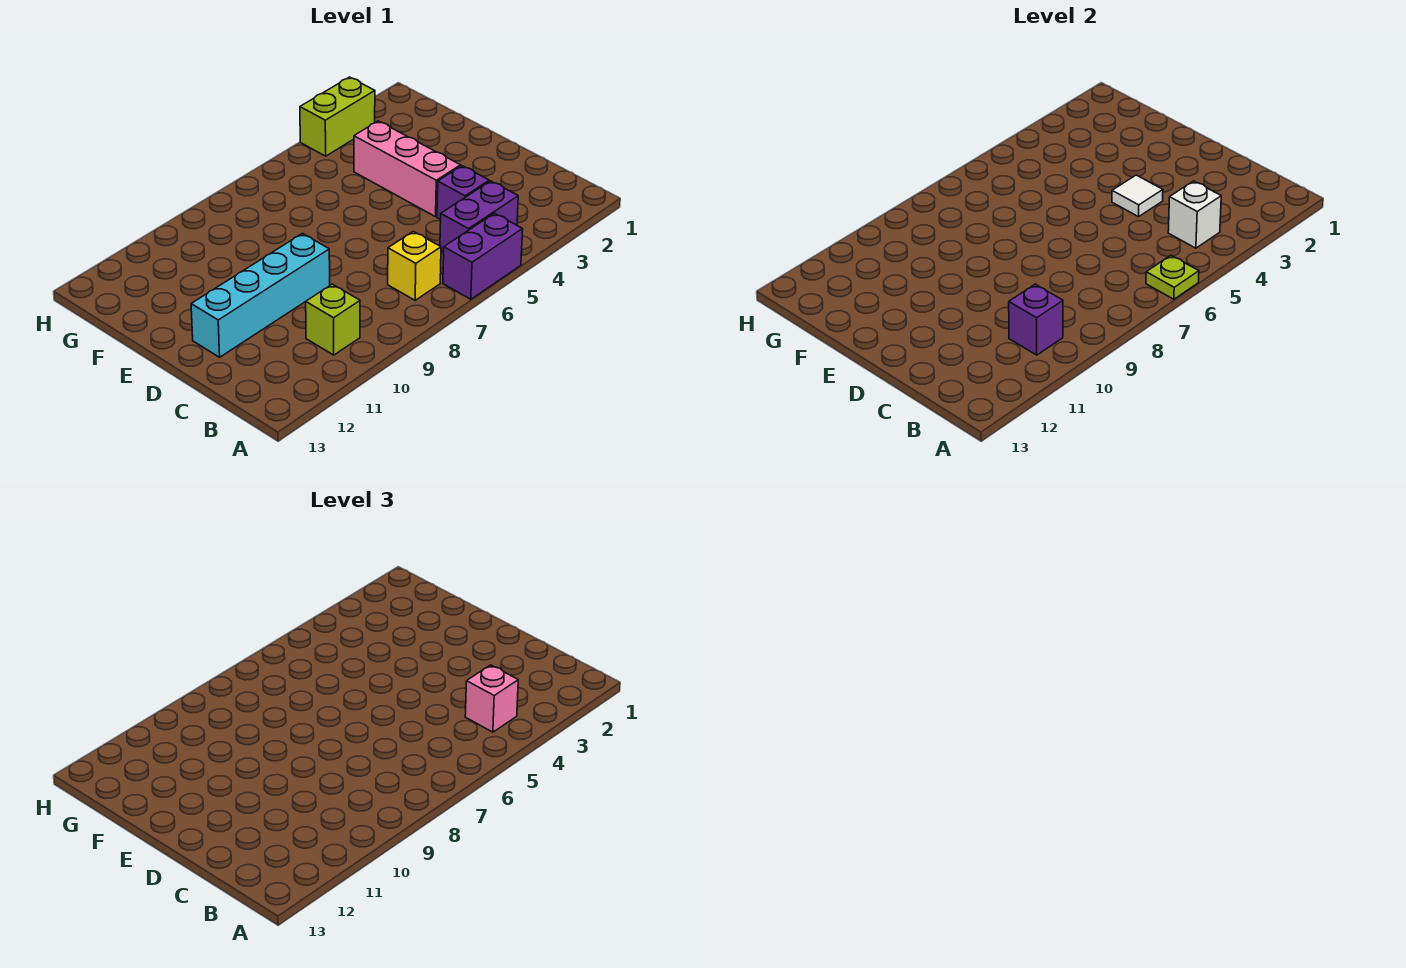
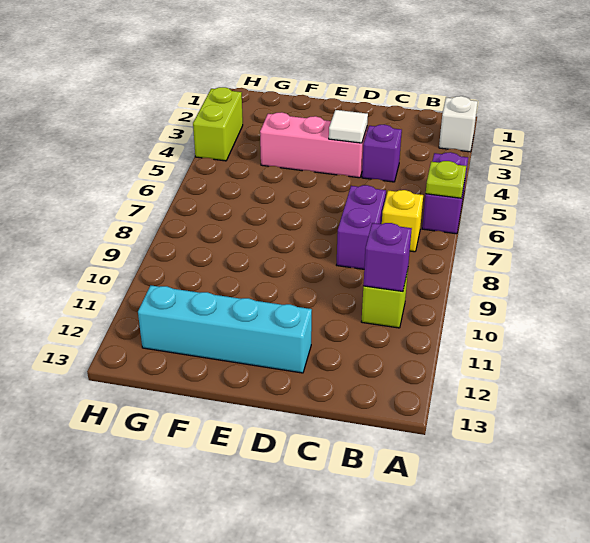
purple brick B4:B5 level 1 -> purple brick C7:C8 level 1
white brick B4 level 2 -> white brick A2 level 1
pink brick B4 level 3 -> none
cyan brick D9:D12 level 1 -> cyan brick D12:G12 level 1

